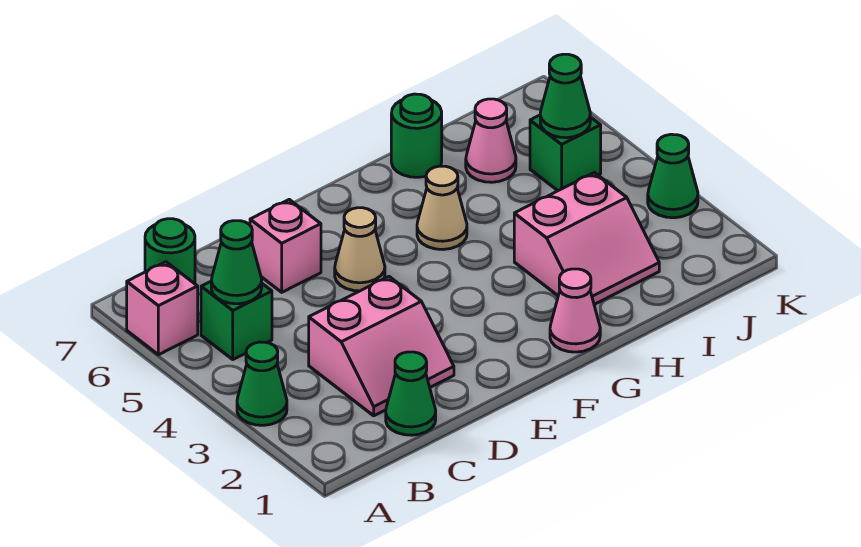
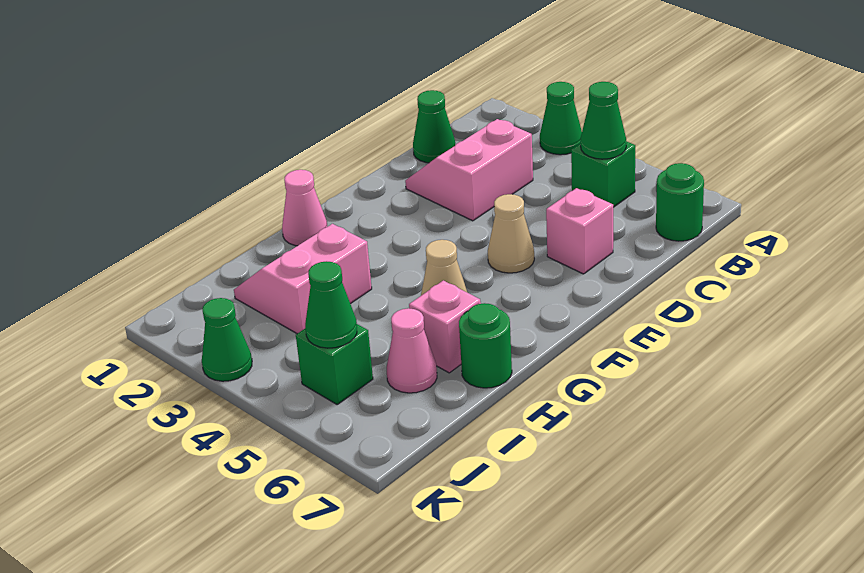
pink brick A6 level 1 -> pink brick H6 level 1

